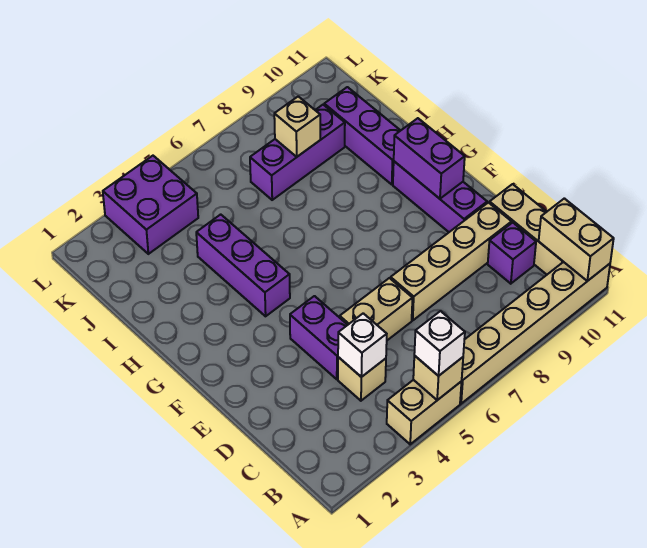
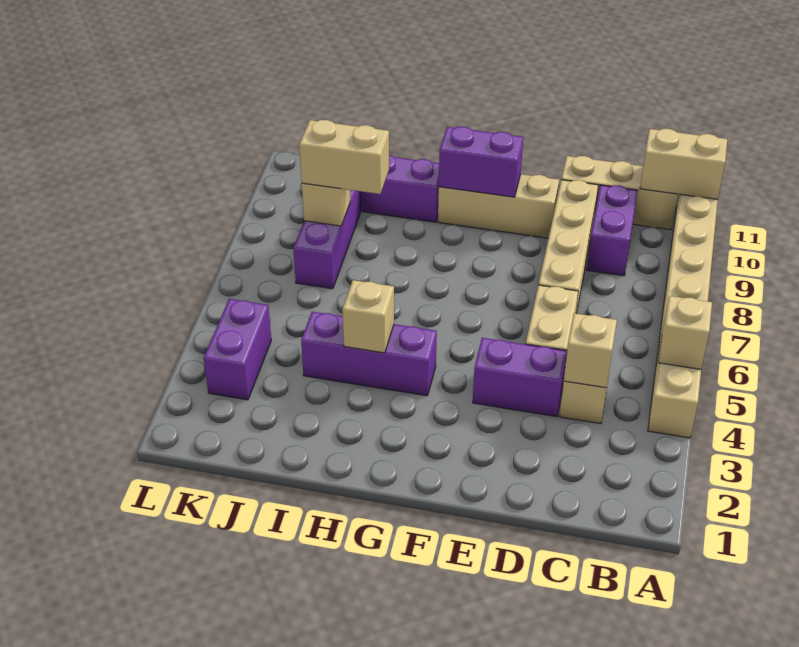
white brick A5 level 3 -> none
white brick C4 level 2 -> tan brick C4 level 2
purple brick C10 level 1 -> purple brick C9:C10 level 1
purple brick E10:G10 level 1 -> tan brick E10:G10 level 1
none -> tan brick H4 level 2
none -> tan brick I8:J8 level 3
purple brick K3:L4 level 1 -> purple brick K3:K4 level 1

